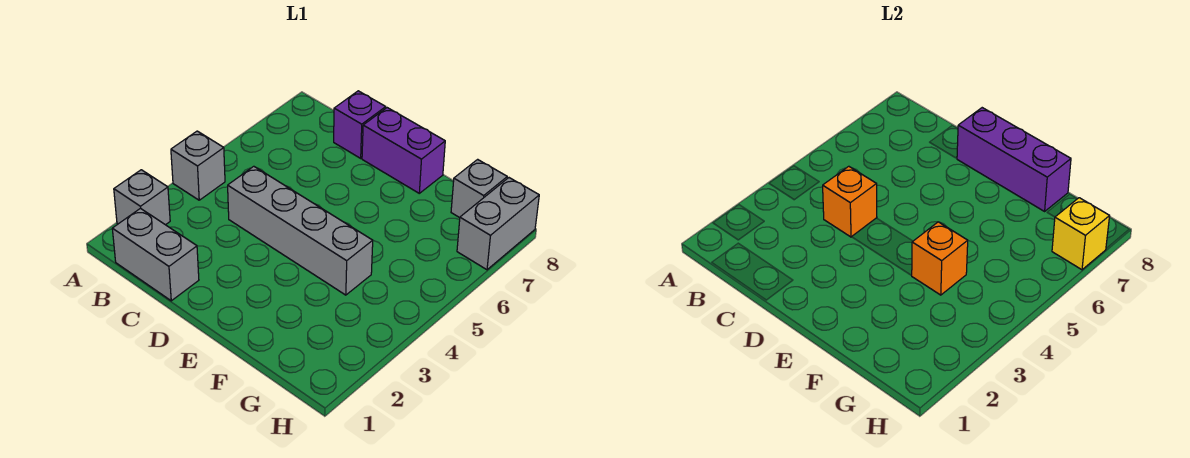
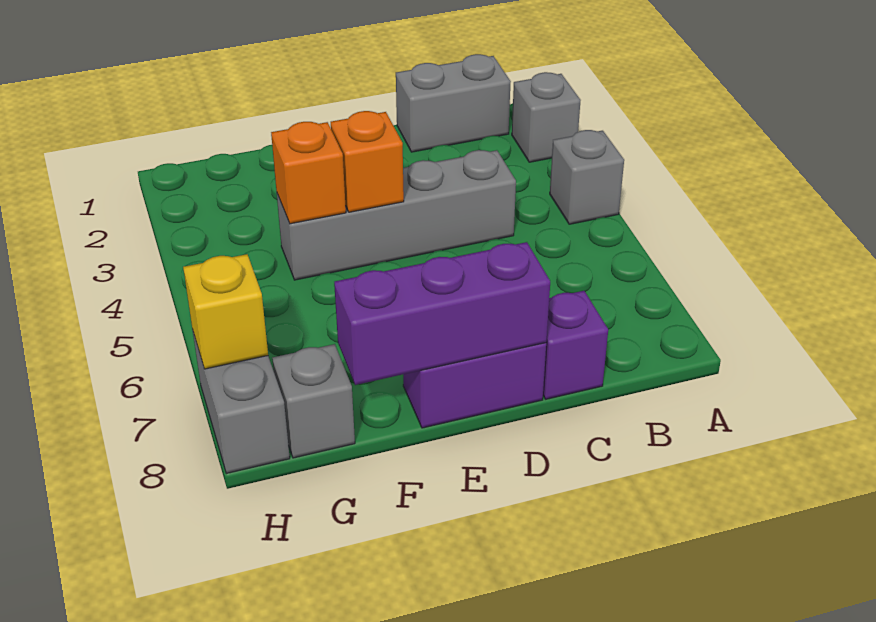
orange brick C4 level 2 -> orange brick E4 level 2

